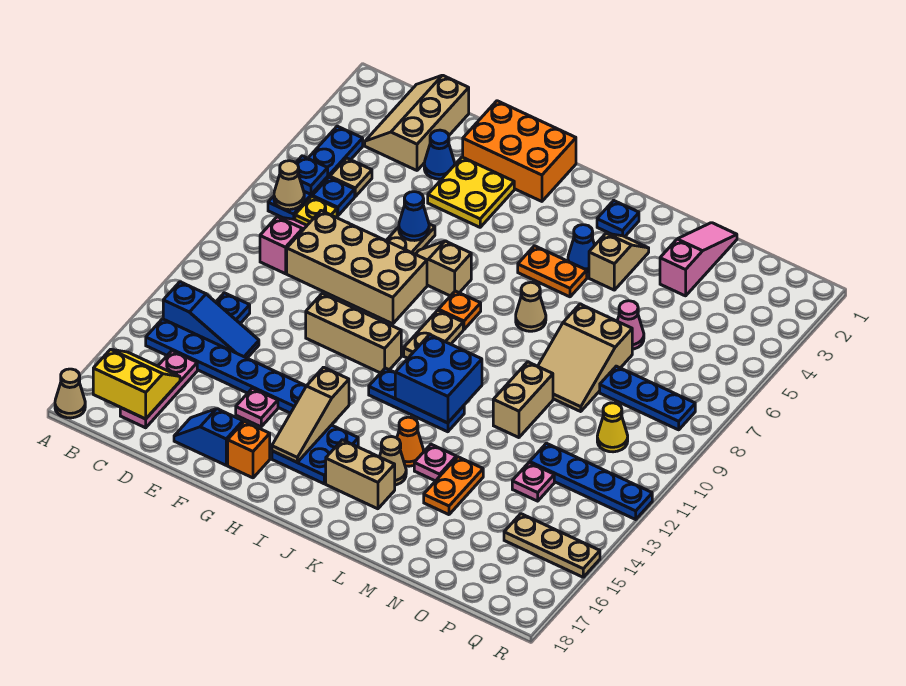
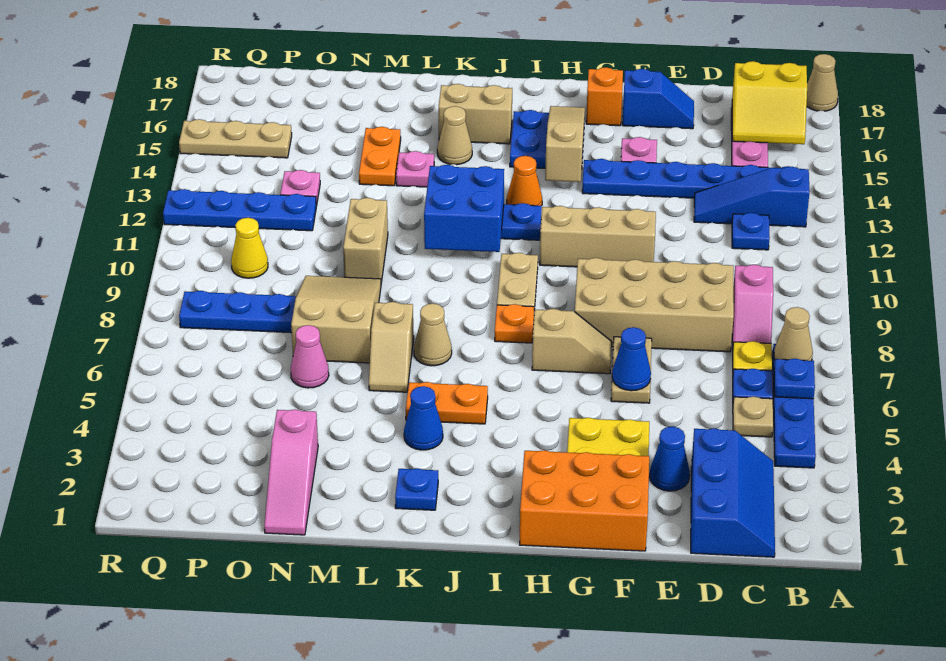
tan slope C1:D3 level 1 top D -> blue slope C1:D3 level 1 top D
orange cone K14 level 1 -> orange cone I13 level 1
tan slope L3:L4 level 1 top 4 -> tan slope L6:L7 level 1 top 7

